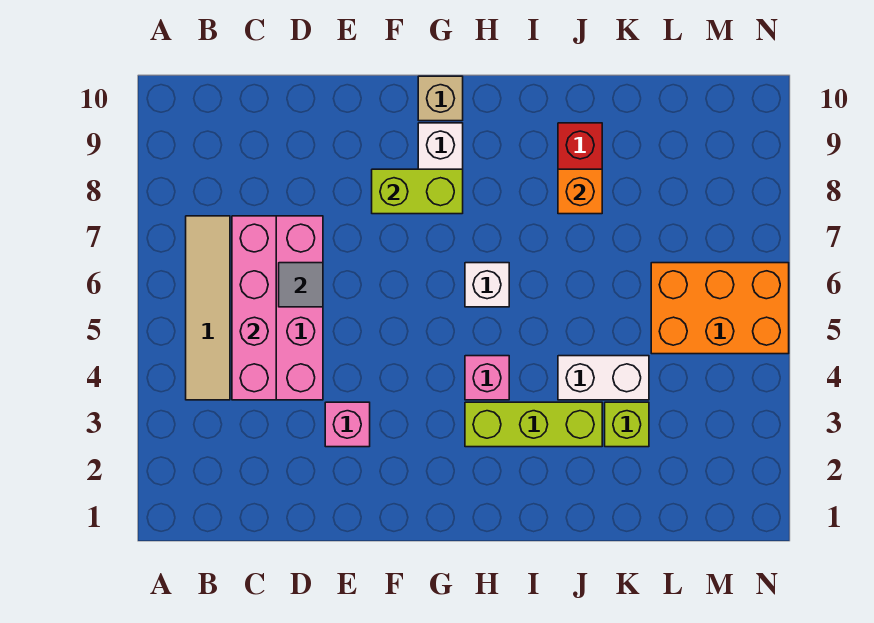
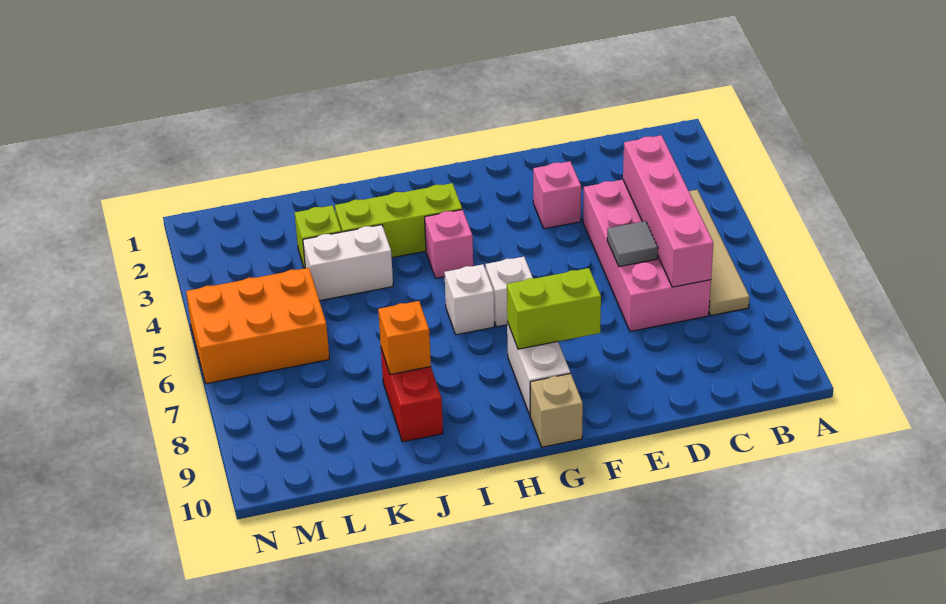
none -> white brick G6 level 1

